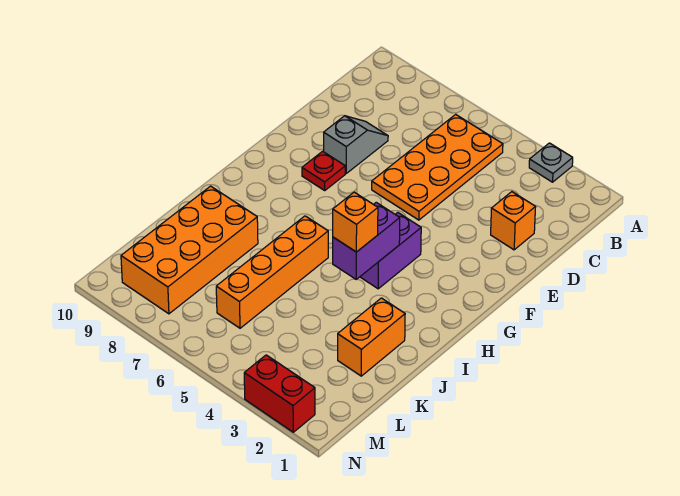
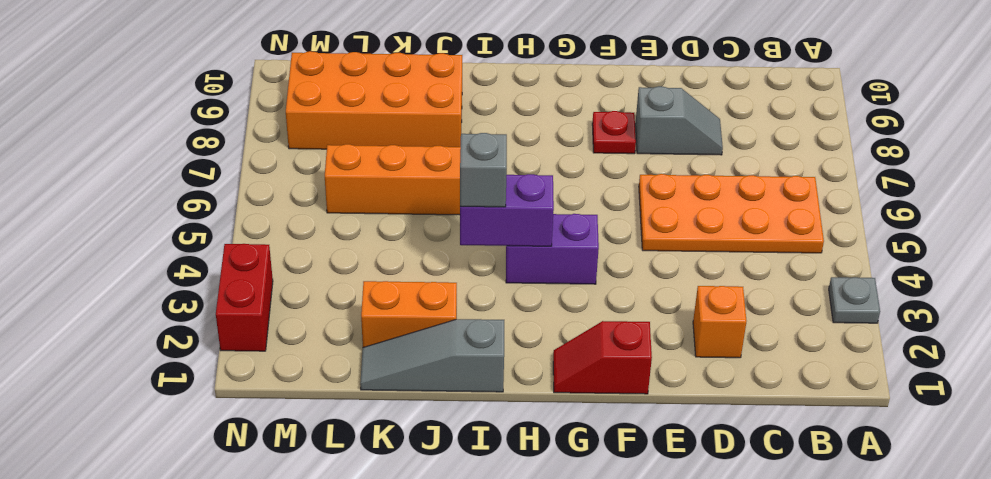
none -> red slope F1:G1 level 1 top F
none -> grey slope I1:K1 level 1 top I
orange brick I4 level 3 -> grey brick I4 level 3

